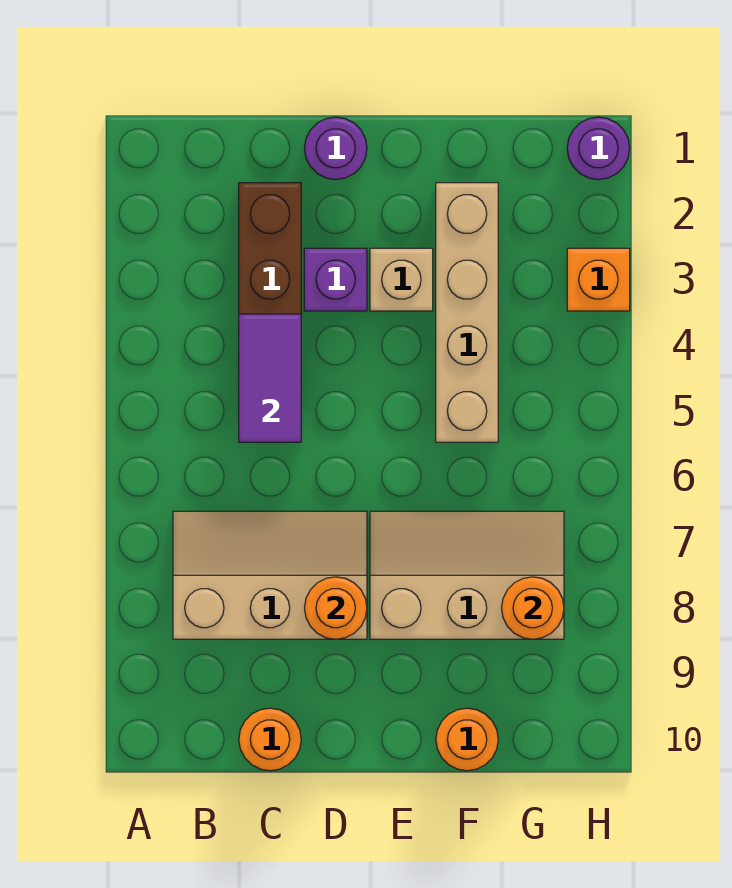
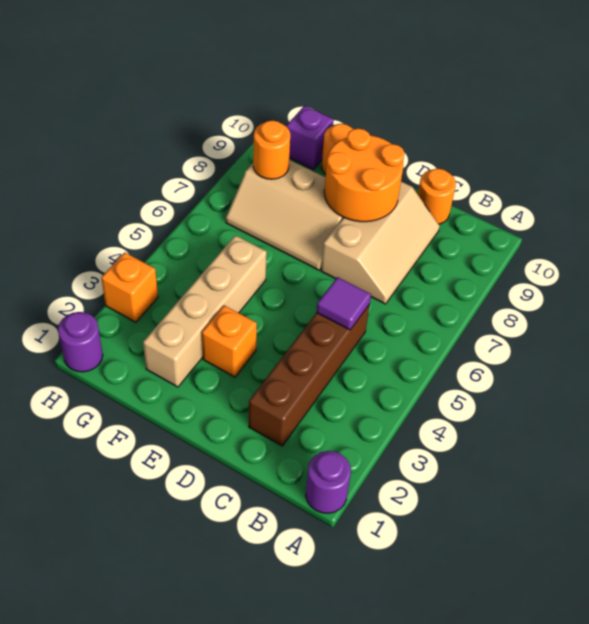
tan slope B7:D8 level 1 top 8 -> tan slope C7:D9 level 1 top D
purple tile C4:C5 level 2 -> purple tile C5 level 2
purple round brick D1 level 1 -> purple round brick A1 level 1
purple brick D3 level 1 -> purple brick G10 level 1
orange round brick D8 level 2 -> orange round brick D8:E9 level 2
tan brick E3 level 1 -> orange brick E3 level 1

